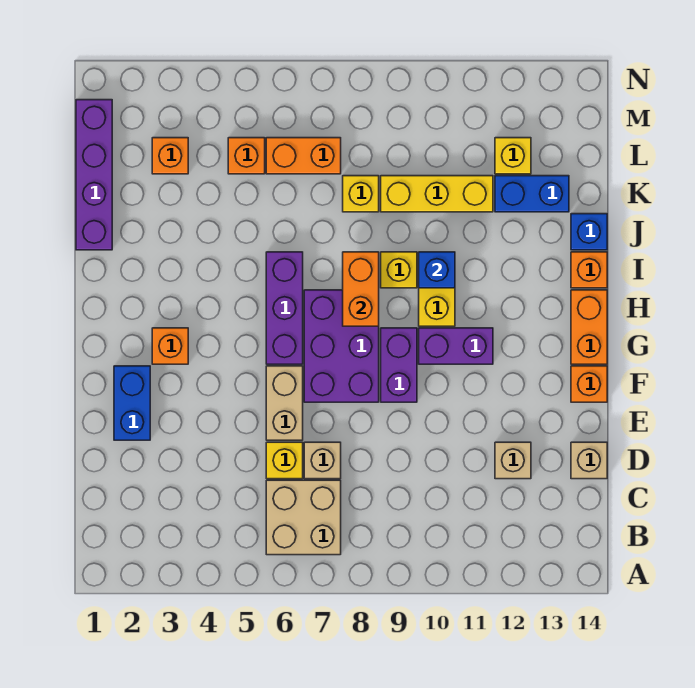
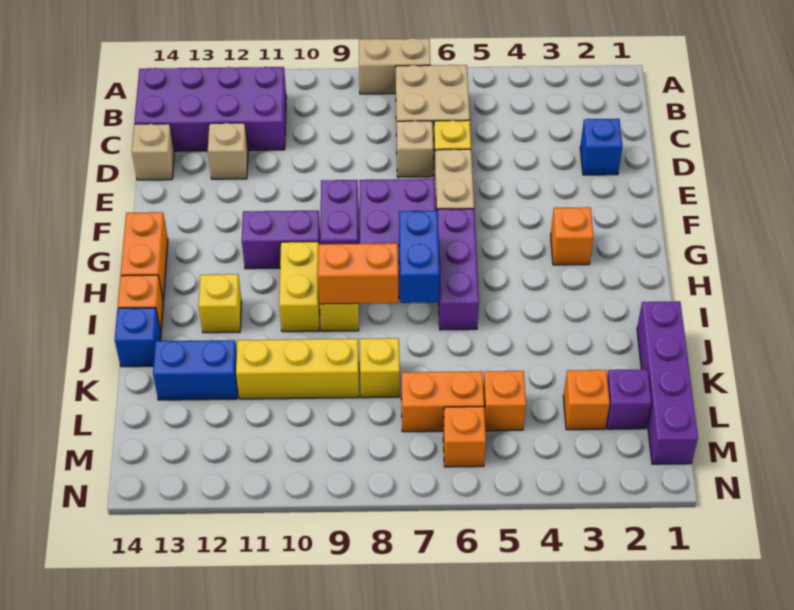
none -> tan brick A7:A8 level 1
none -> purple brick B11:C14 level 1
blue brick E2:F2 level 1 -> blue brick H7:I7 level 2
orange brick F14 level 1 -> orange brick M6 level 1
orange brick H8:I8 level 2 -> orange brick I8:I9 level 2
blue brick I10 level 2 -> blue brick D2 level 1
none -> purple brick L2 level 1
yellow brick L12 level 1 -> yellow brick I12 level 1

